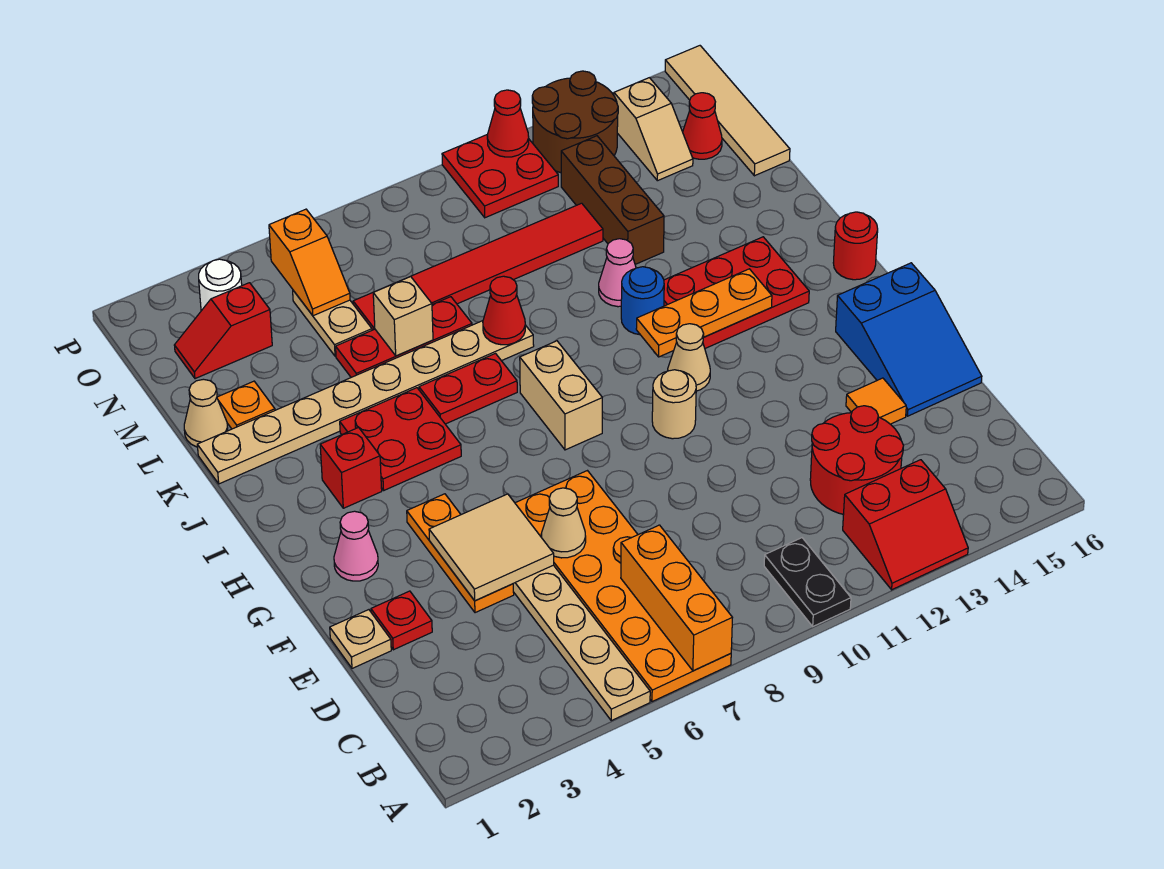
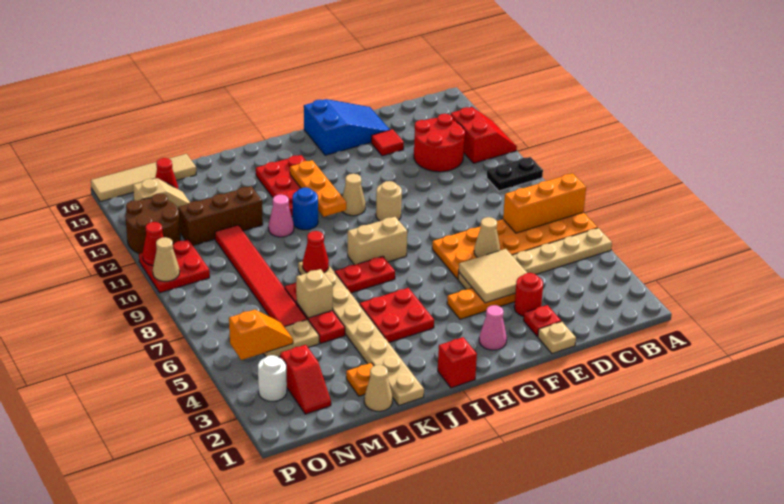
orange tile E14 level 1 -> red tile E14 level 1
red brick I3 level 1 -> red brick I1 level 1
red round brick I16 level 1 -> red round brick E3 level 1
red plate J6:J7 level 1 -> red plate I7:J7 level 1
none -> tan cone P10 level 2

